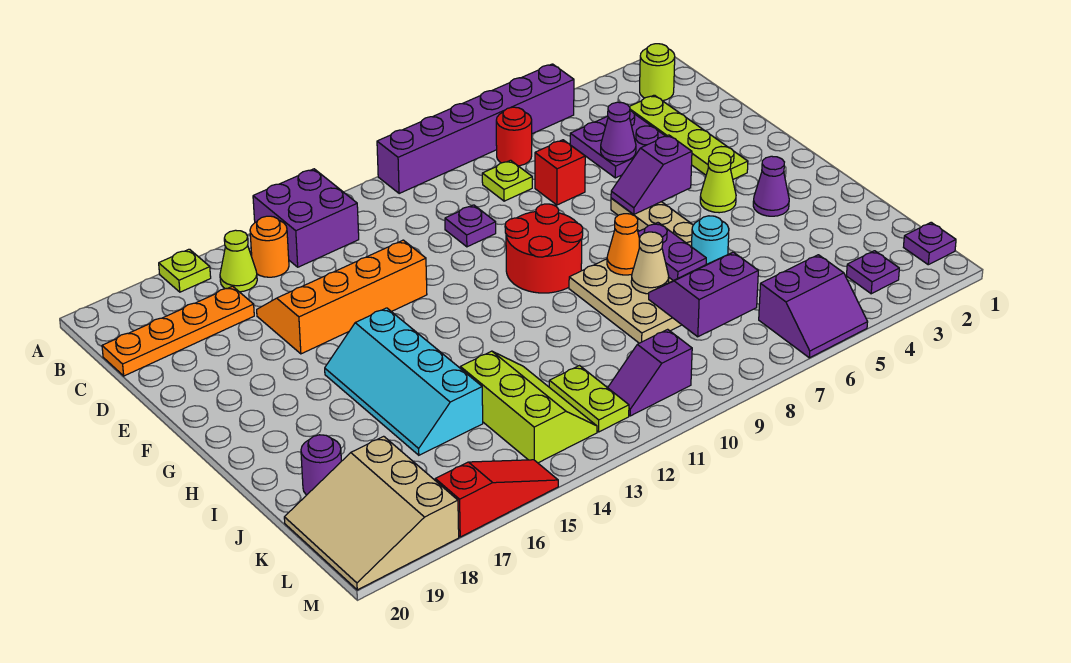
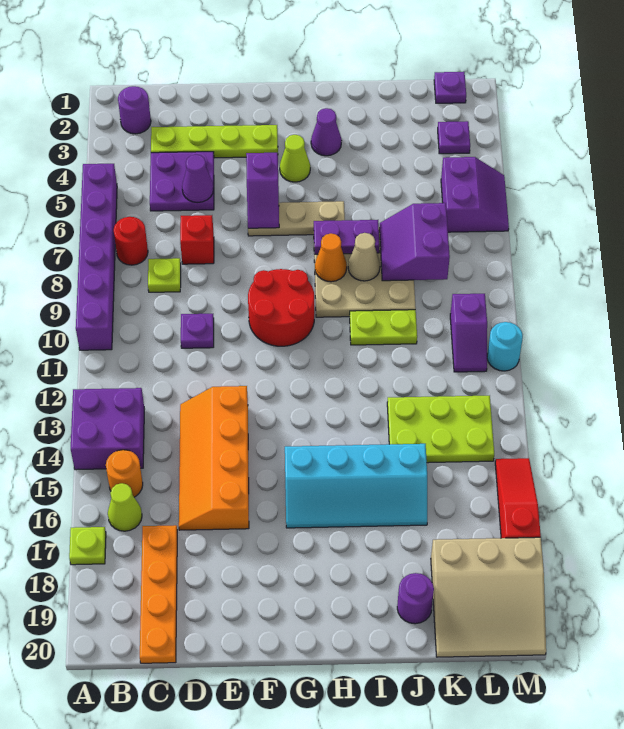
lime round brick B2 level 1 -> purple round brick B2 level 1
cyan round brick I6 level 1 -> cyan round brick M11 level 1
lime slope J13:L14 level 1 top 14 -> lime plate J13:L14 level 1
lime plate K12:L12 level 1 -> lime plate I10:J10 level 1

